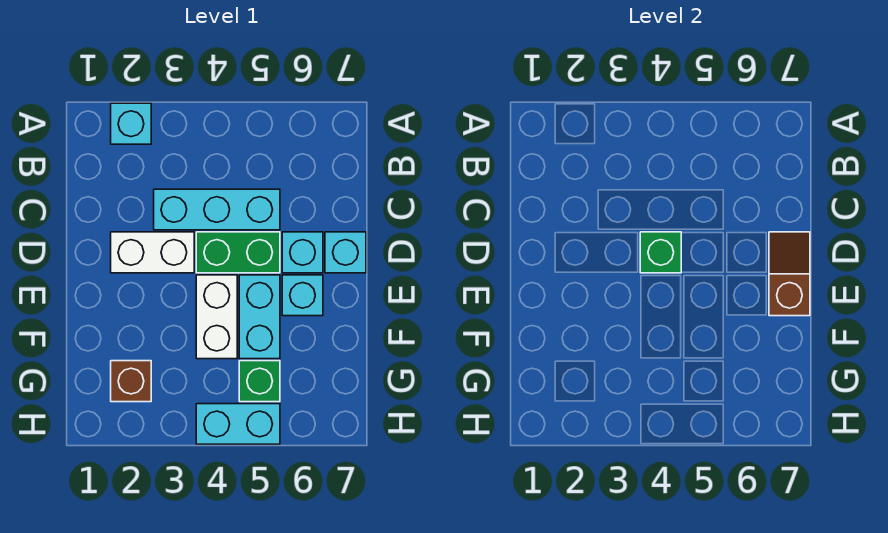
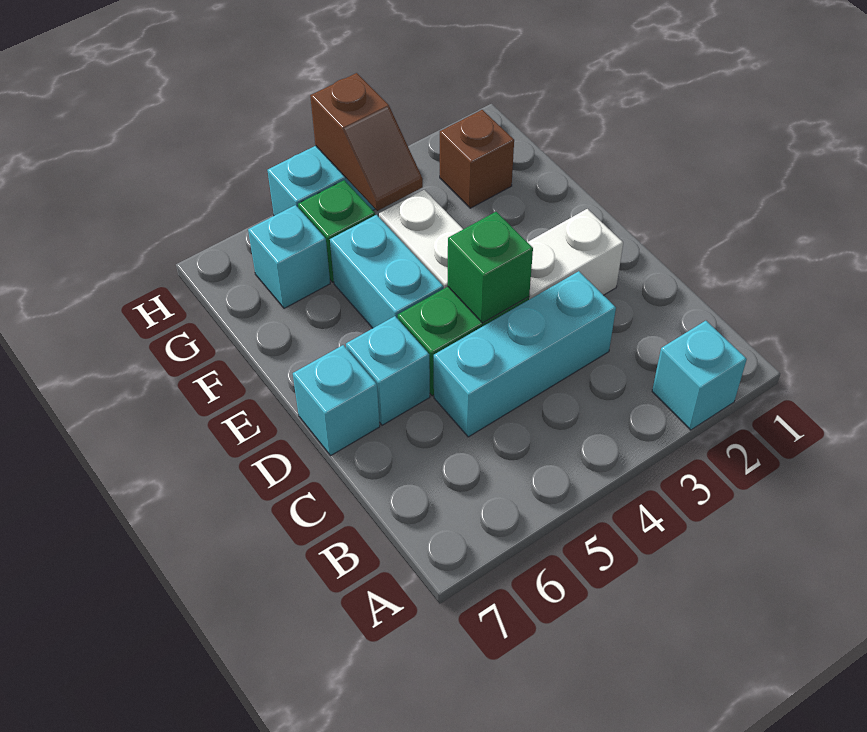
brown slope D7:E7 level 2 top E -> brown slope G4:H4 level 2 top H
cyan brick E6 level 1 -> cyan brick G6 level 1

